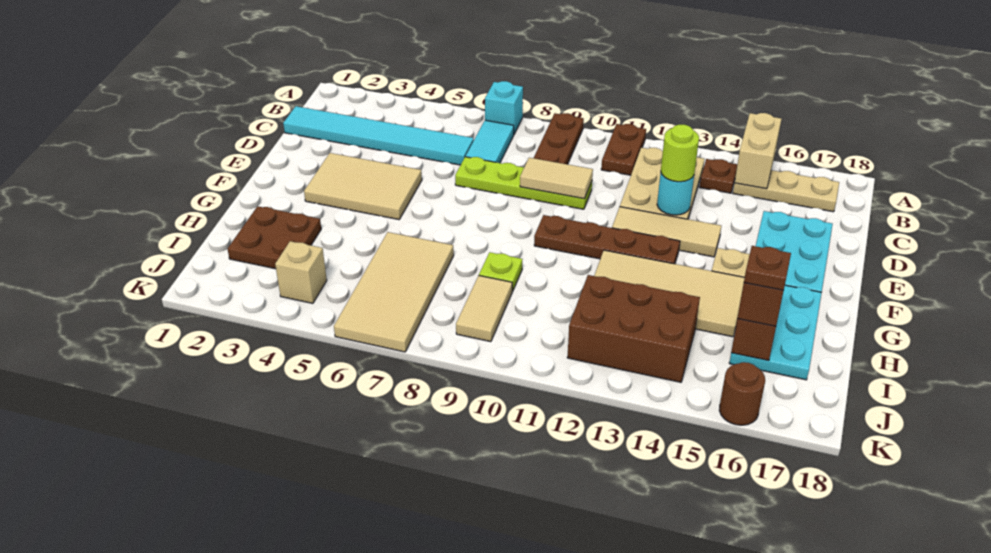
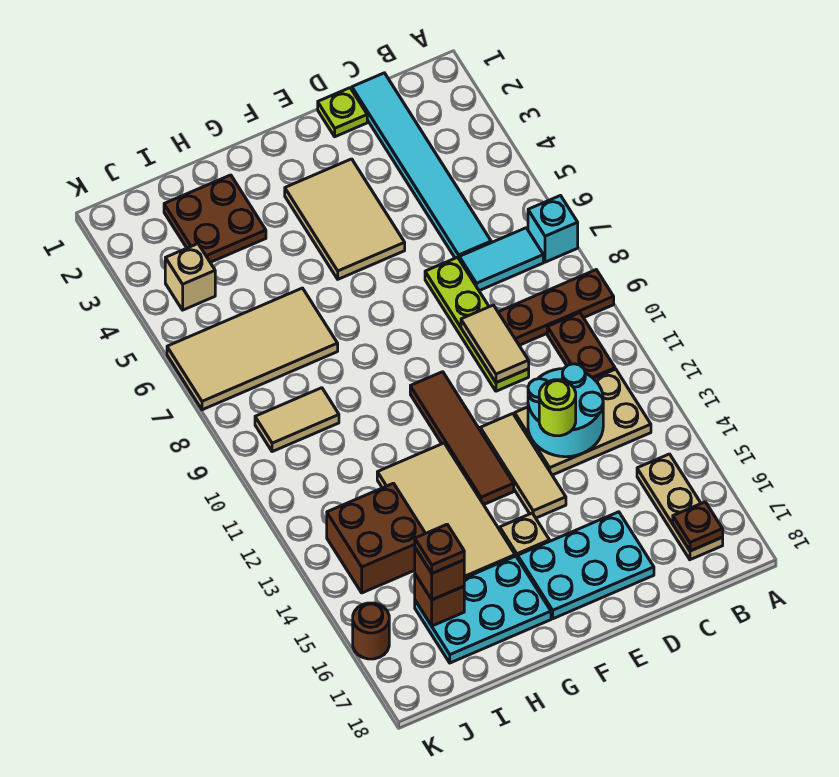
brown plate A11:B11 level 1 -> brown plate B10:B11 level 1
tan brick A15:B15 level 2 -> none
brown plate B14 level 1 -> brown plate B17 level 2
cyan round brick D13 level 2 -> cyan round brick C12:D13 level 2
brown plate F10:F13 level 1 -> brown tile F10:F13 level 1
lime plate H9 level 1 -> lime plate D1 level 1
brown brick I12:J14 level 1 -> brown brick I13:J14 level 1

